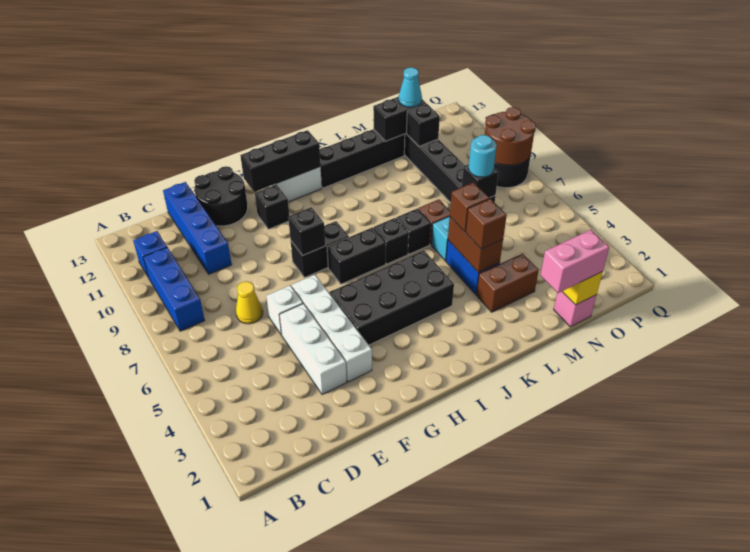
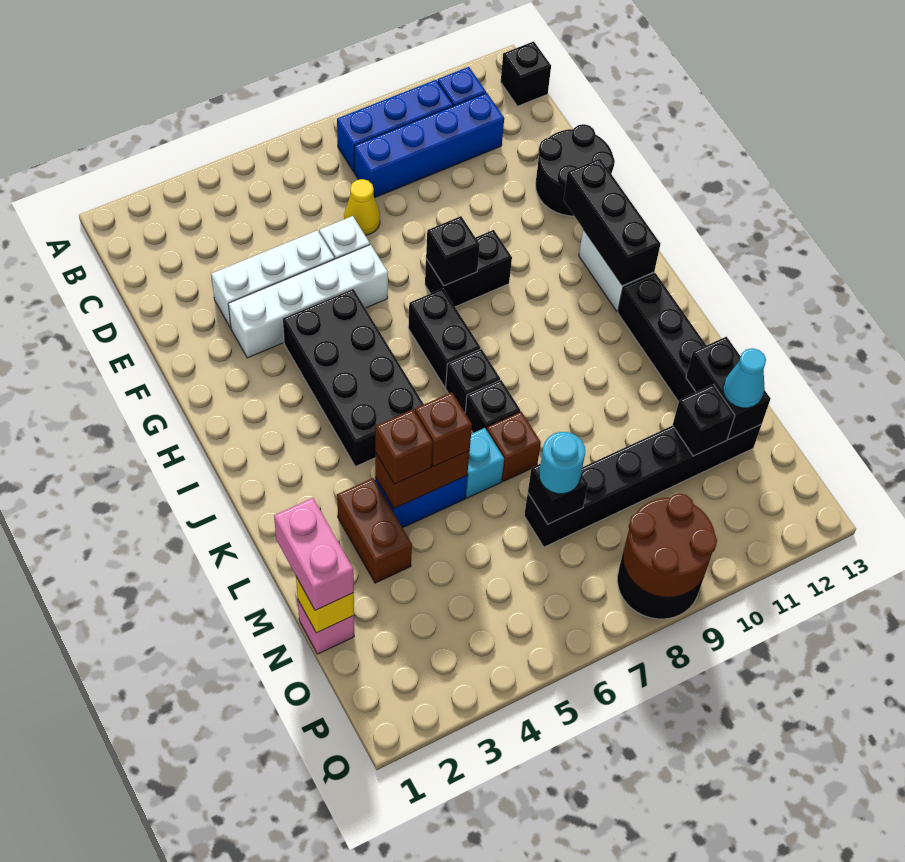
blue brick D10:D13 level 1 -> blue brick C8:C11 level 1
black brick G8:H8 level 1 -> black brick G8:G9 level 1
black brick G11 level 1 -> black brick B13 level 1

